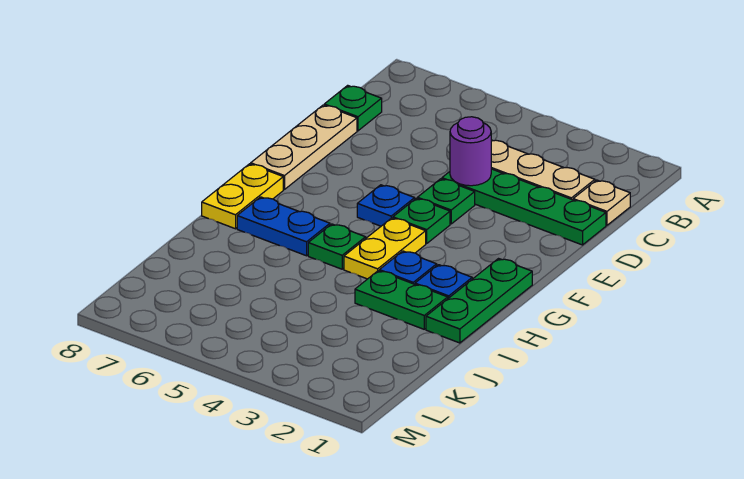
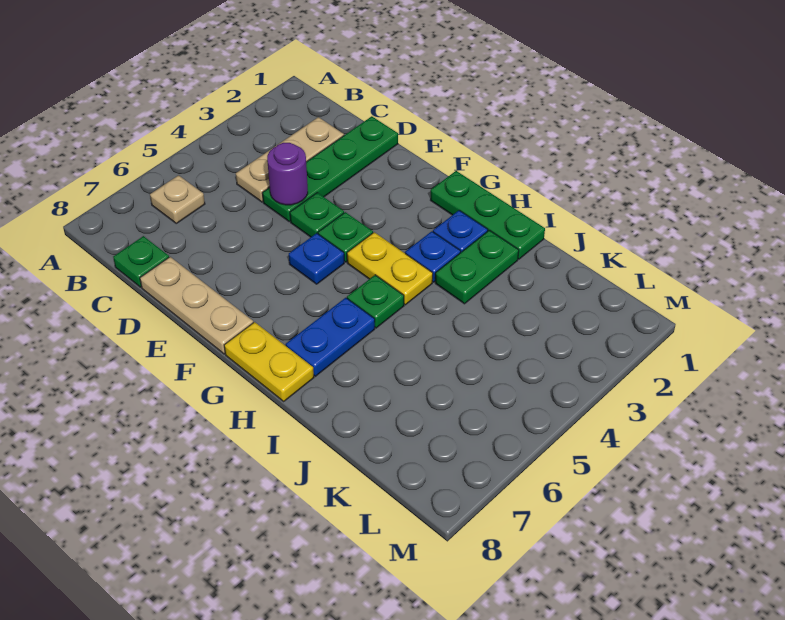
tan plate C1 level 1 -> tan plate B6 level 1

